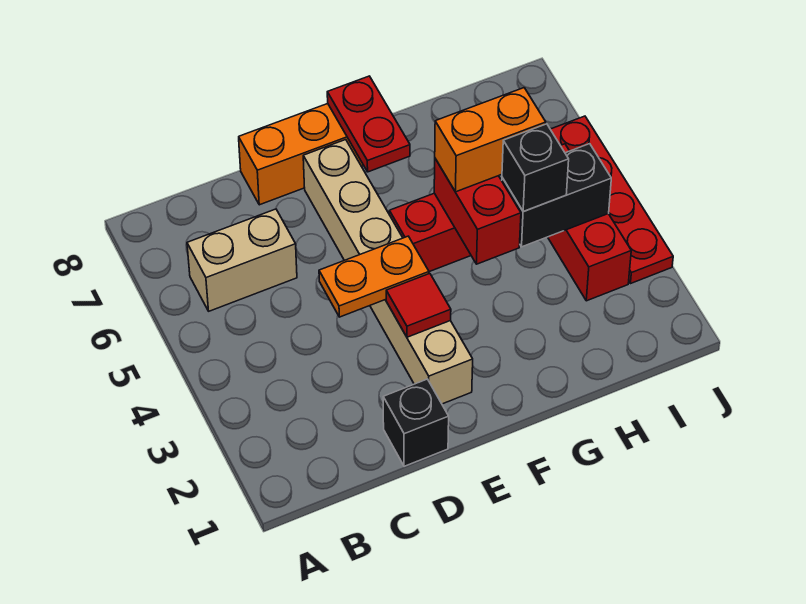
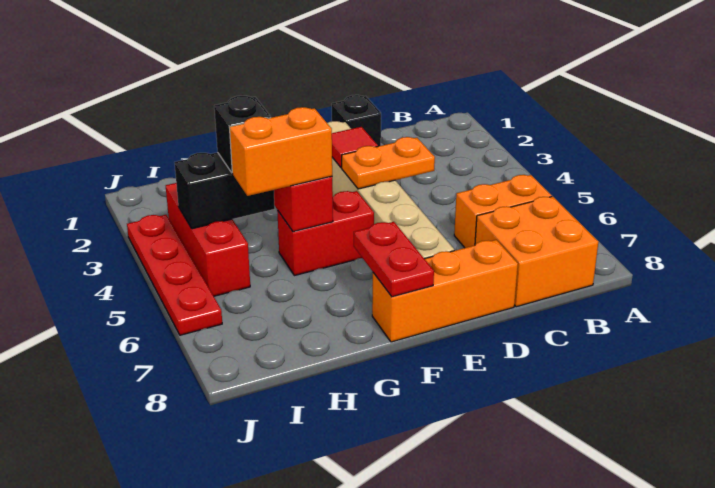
tan brick B6:C6 level 1 -> orange brick B6:C6 level 1
none -> orange brick B7:C8 level 1

